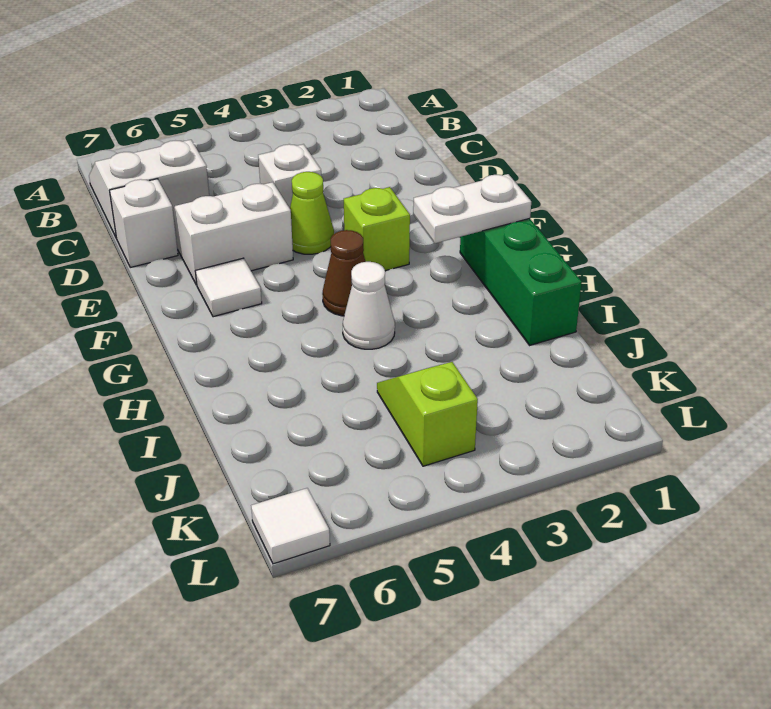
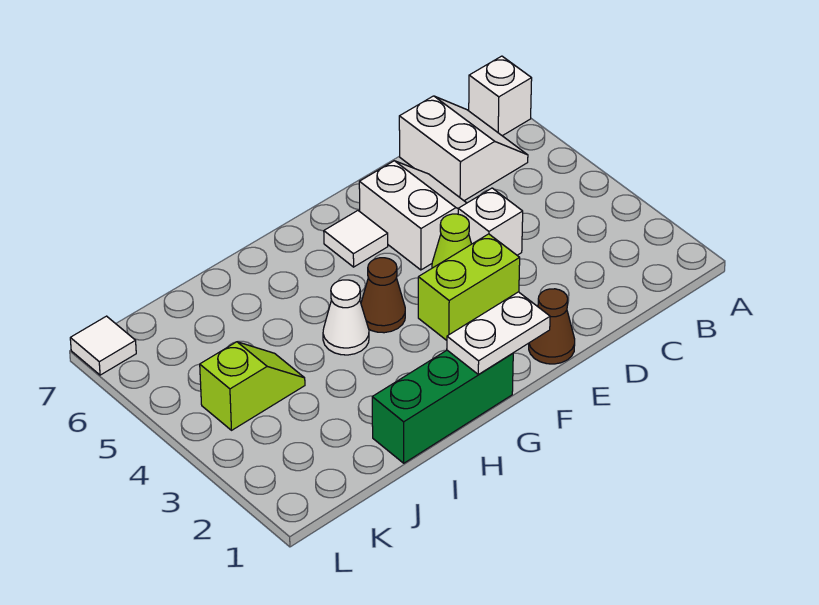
white brick D7 level 1 -> white brick A7 level 1
none -> brown cone E1 level 1
lime brick F3 level 1 -> lime brick E3:F3 level 1
white plate G1:G2 level 2 -> white plate F1:G1 level 2

